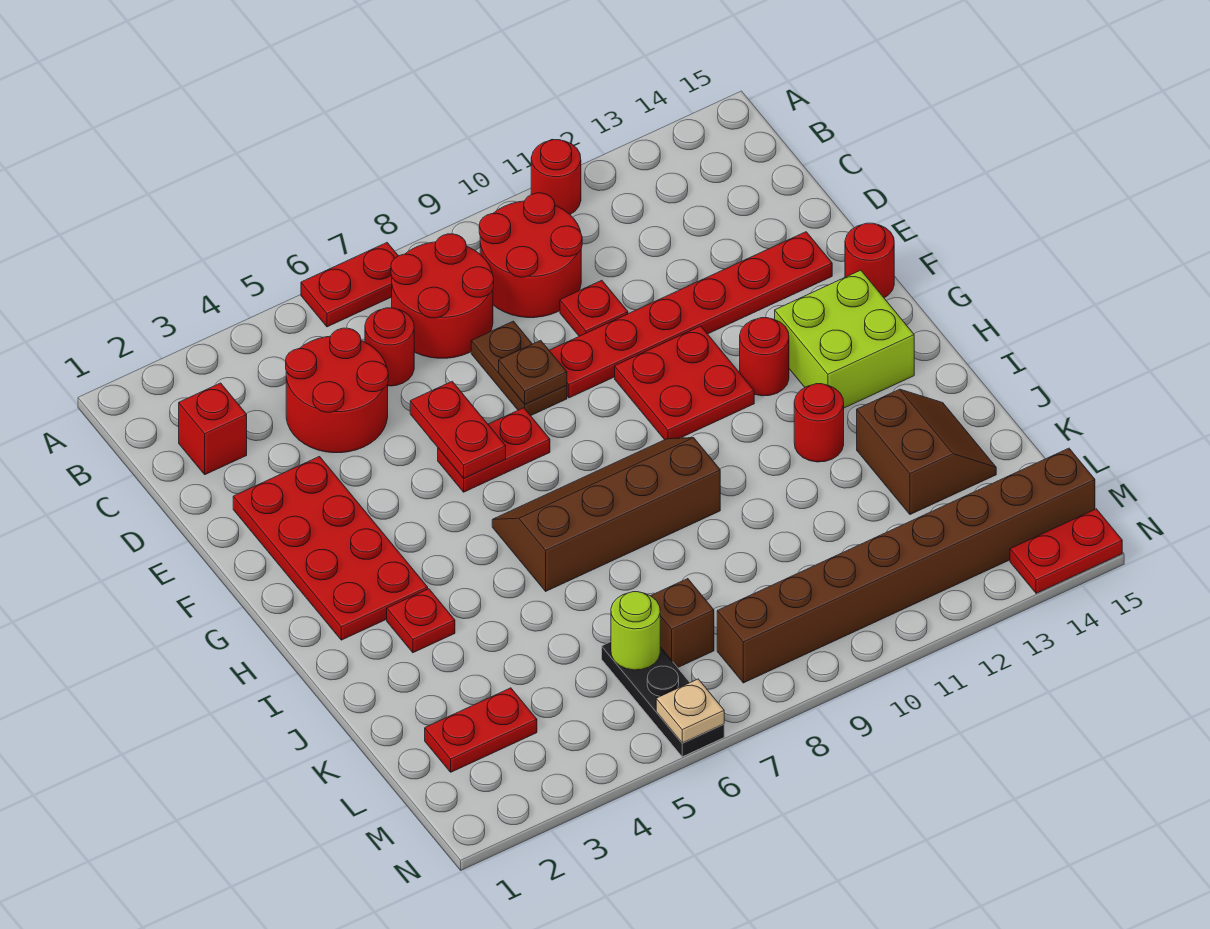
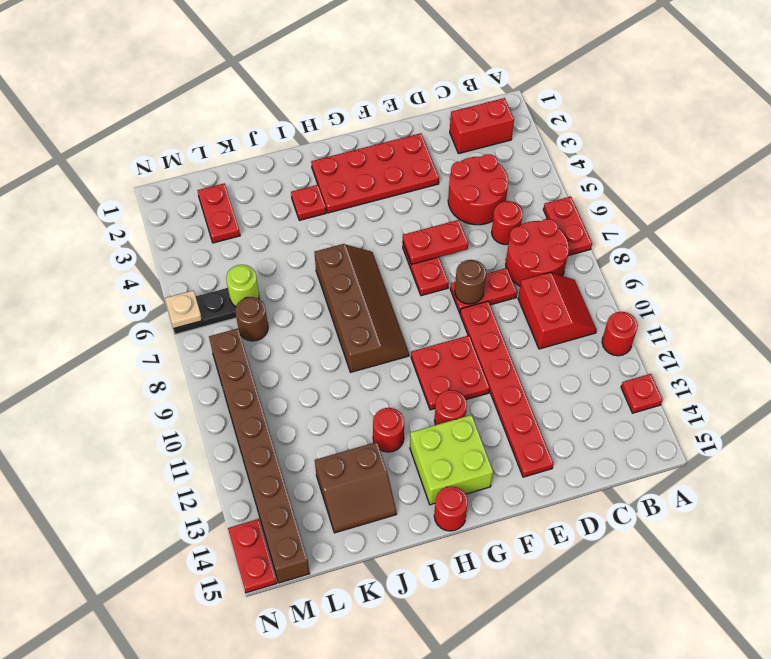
red round brick B9:C10 level 1 -> red slope B9:C10 level 1 top C
red brick C2 level 1 -> red brick B2:C2 level 1
brown plate D8:E8 level 1 -> red plate D8:E8 level 1
red plate D10 level 1 -> red plate A13 level 1
brown plate E8 level 2 -> brown round brick E8 level 2
red round brick F15 level 1 -> red round brick H15 level 1
brown brick L7 level 1 -> brown round brick L7 level 1

